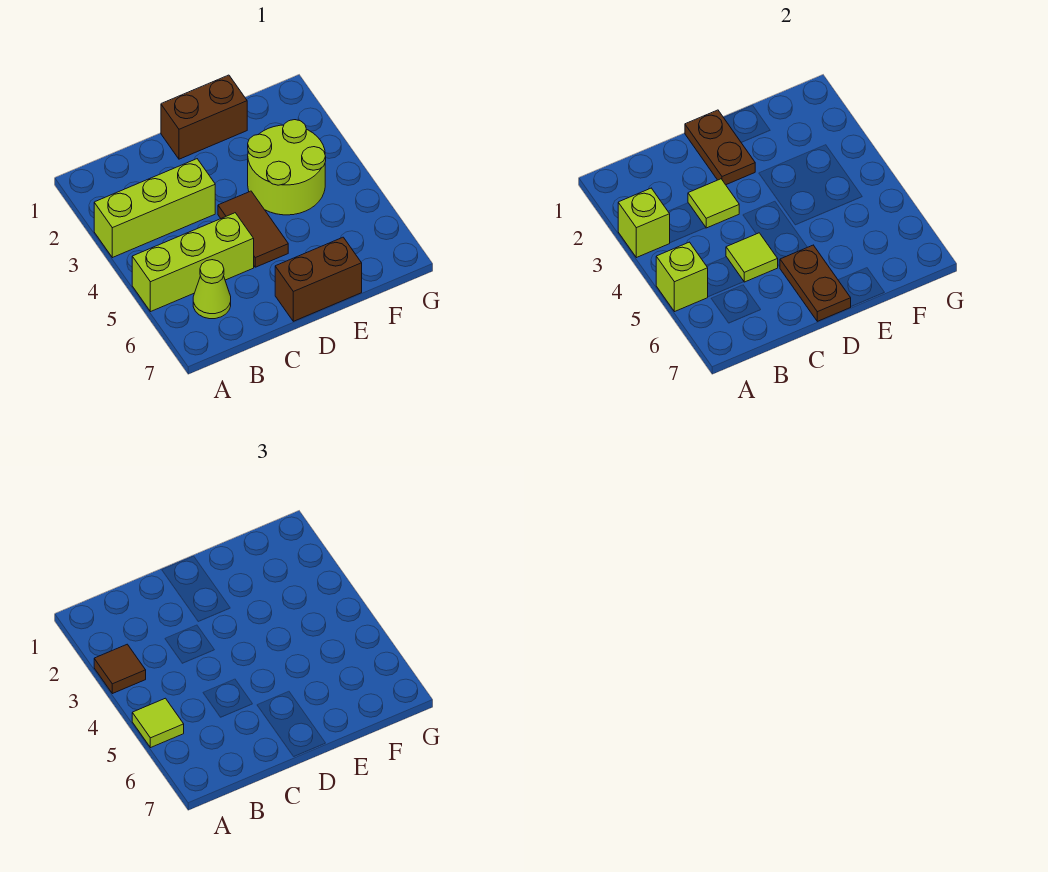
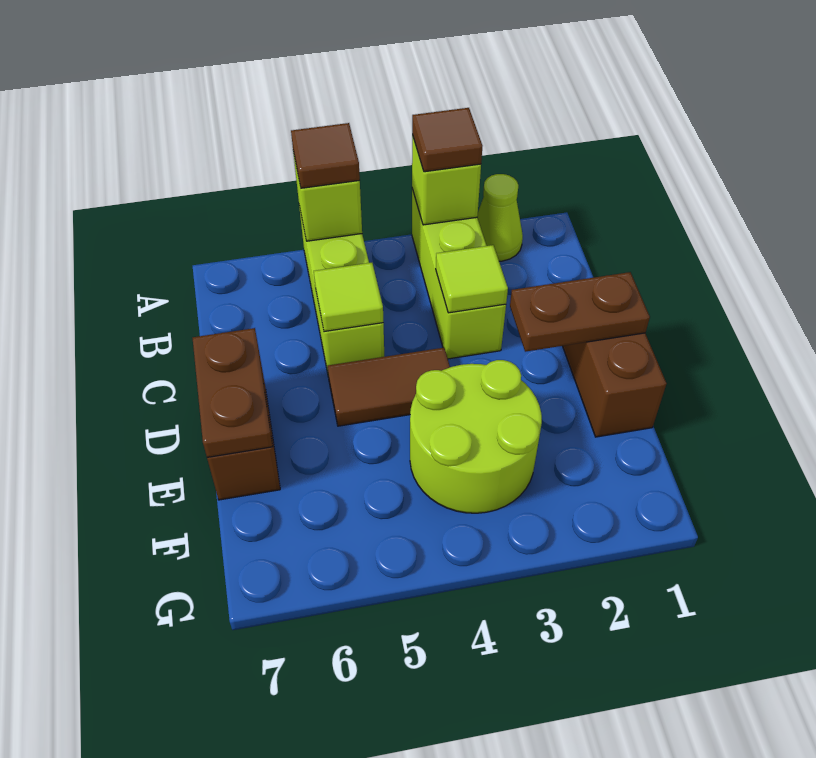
lime tile A5 level 3 -> brown tile A5 level 3
lime cone B6 level 1 -> lime cone A2 level 1
brown plate D6:D7 level 2 -> brown plate D7:E7 level 2

